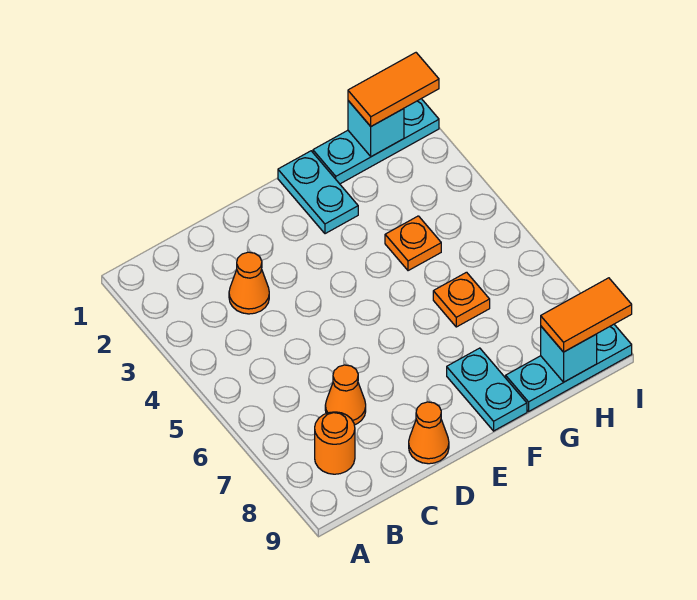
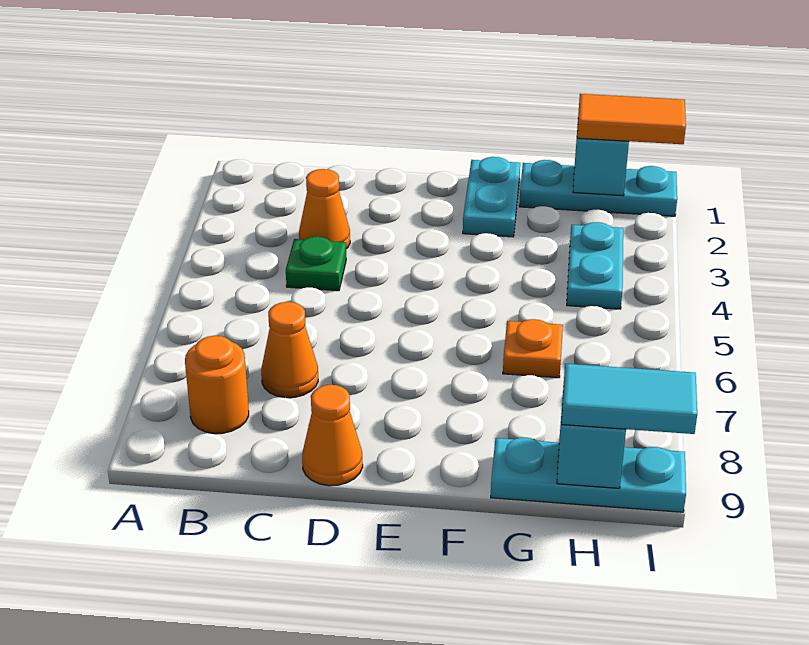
none -> green plate C4 level 1
cyan plate F8:F9 level 1 -> cyan plate H3:H4 level 1
orange plate G4 level 1 -> none
orange tile H9:I9 level 3 -> cyan tile H9:I9 level 3

